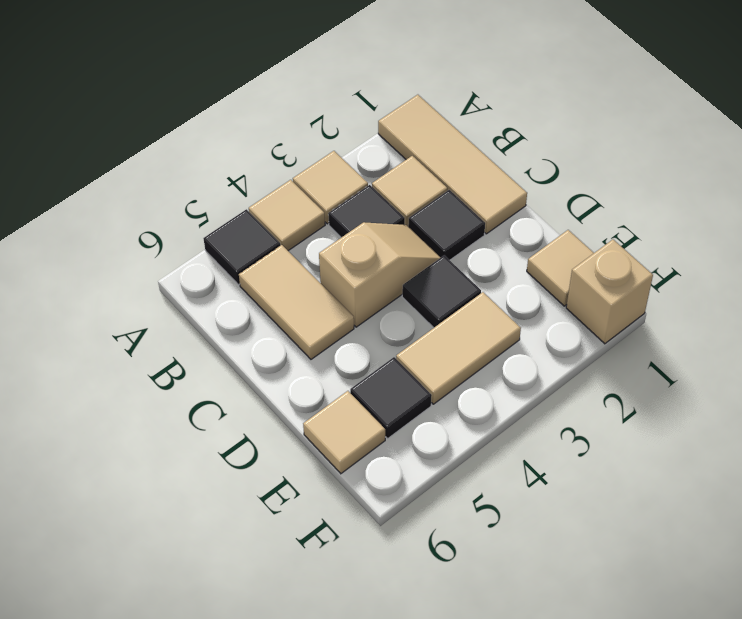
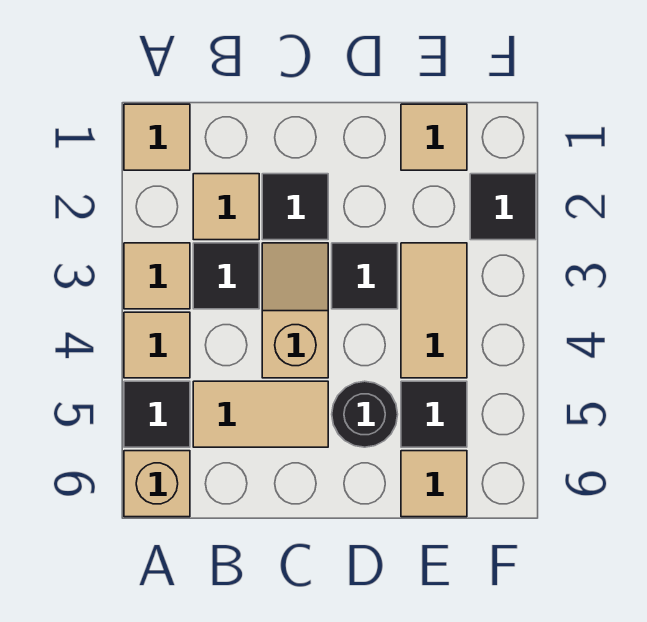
tan tile A1:C1 level 1 -> tan tile A1 level 1
none -> black round brick D5 level 1
tan brick F1 level 1 -> tan brick A6 level 1
none -> black tile F2 level 1

